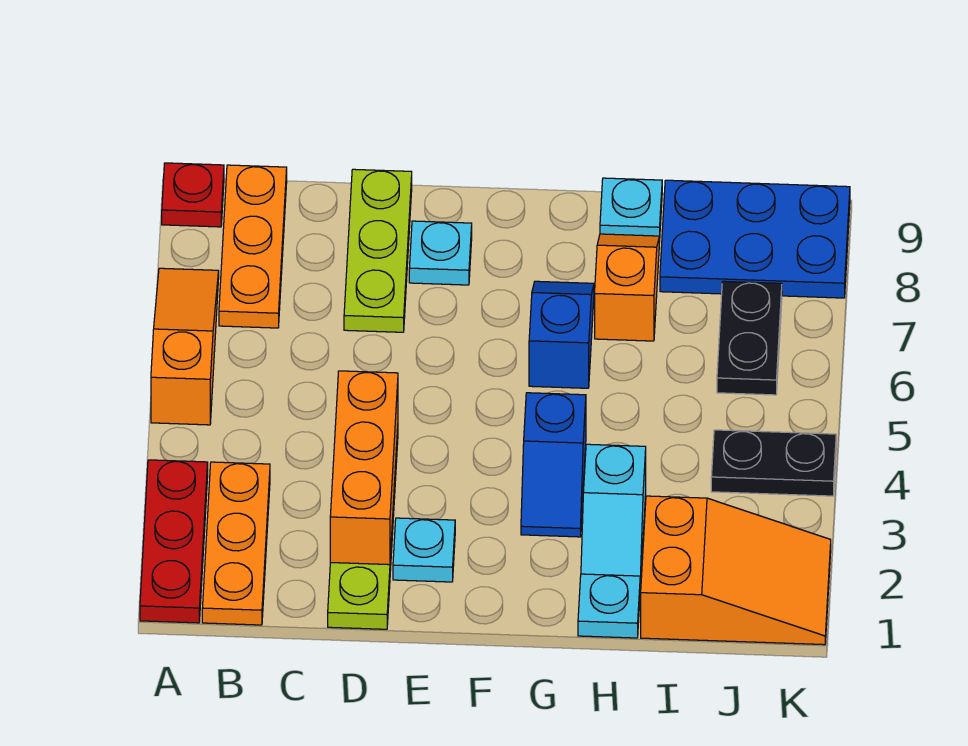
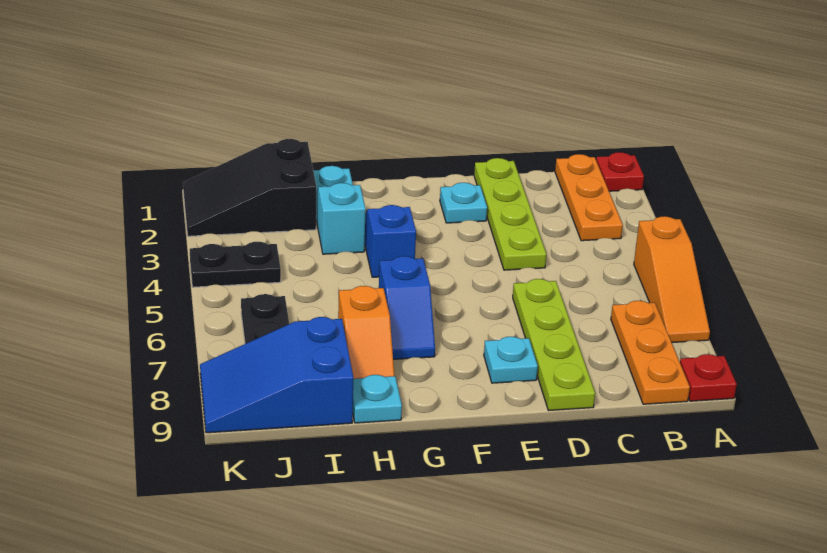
red plate A1:A3 level 1 -> red plate A1 level 1
orange brick D2:D4 level 2 -> none
lime plate D7:D9 level 1 -> lime plate D6:D9 level 1
orange slope I1:K2 level 1 top I -> black slope I1:K2 level 1 top I
blue plate I8:K9 level 1 -> blue slope I8:K9 level 1 top I

